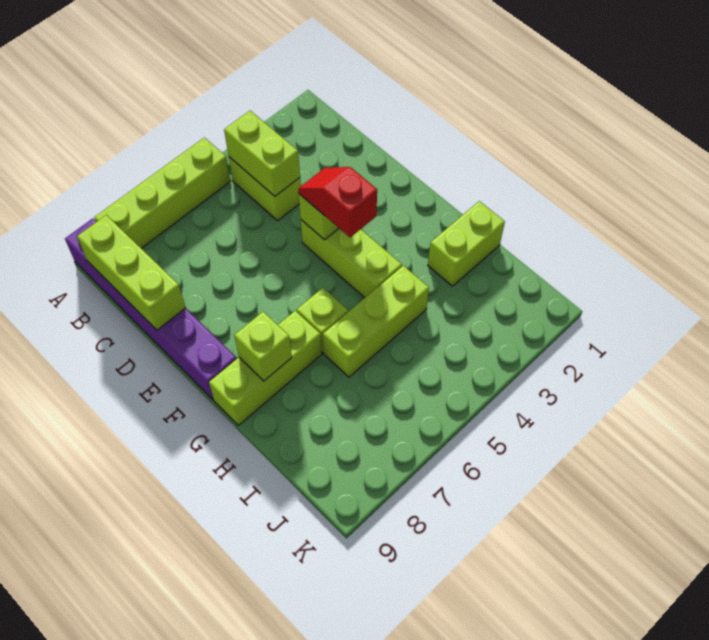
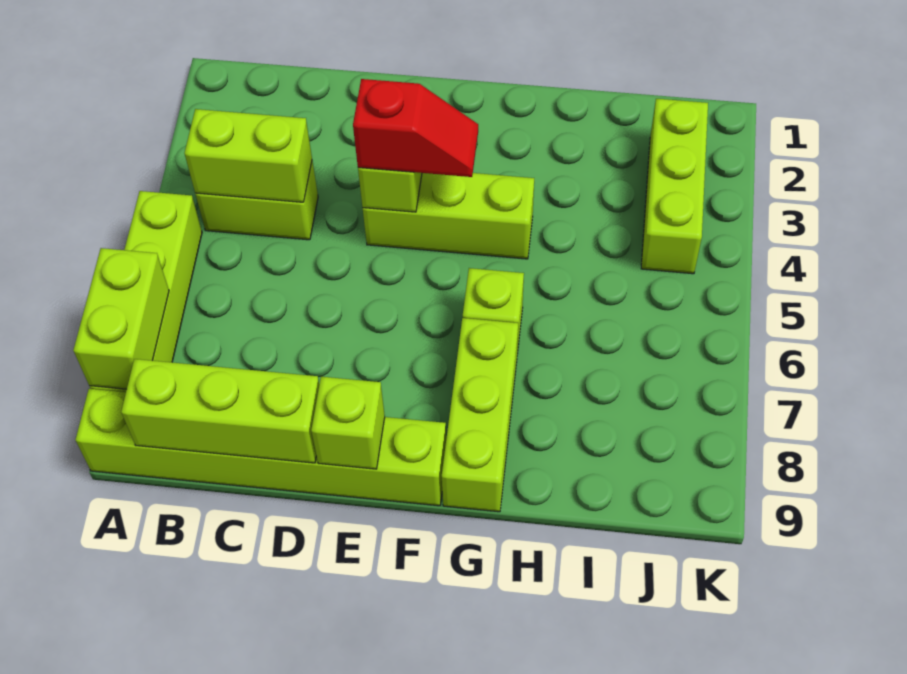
purple brick A9:F9 level 1 -> lime brick A9:F9 level 1
red slope E4:F4 level 3 top F -> red slope E4:F4 level 3 top E
lime brick G8 level 2 -> lime brick E9 level 2
lime brick H1:H2 level 1 -> lime brick A7:A8 level 2
lime brick H4:H6 level 1 -> lime brick J2:J4 level 1

